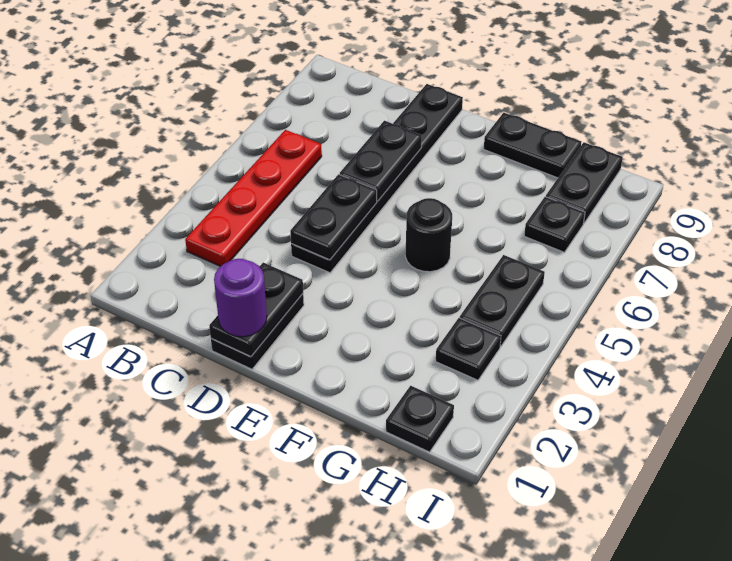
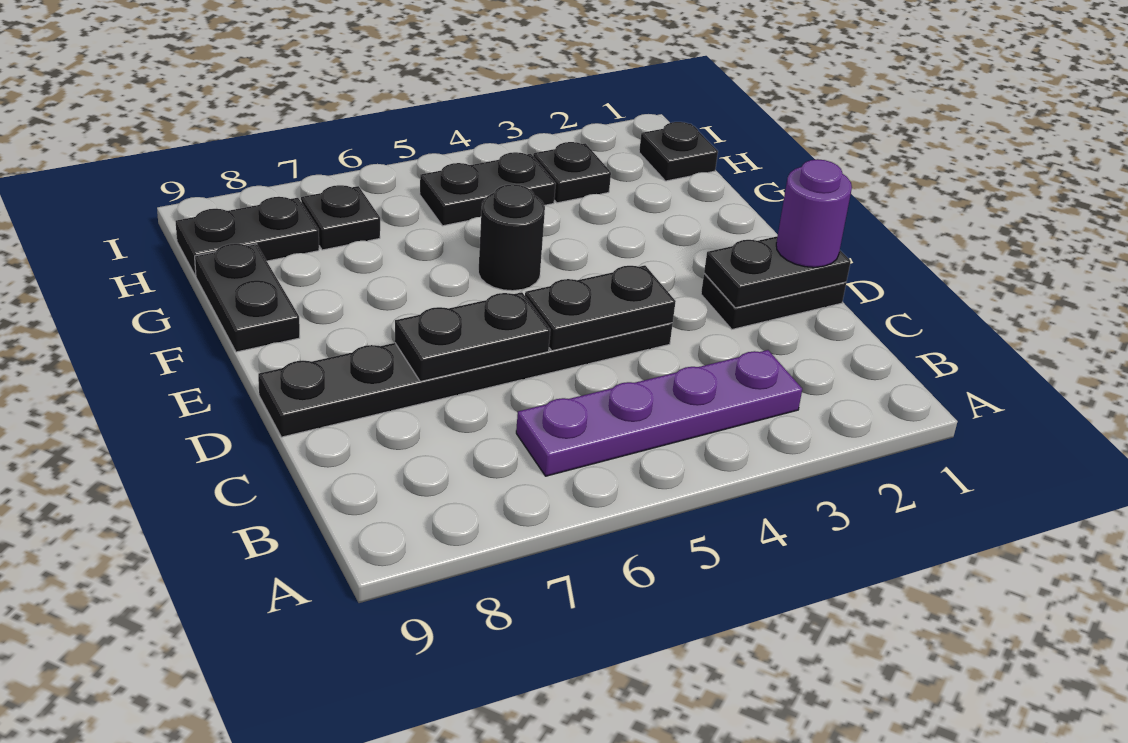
red plate B3:B6 level 1 -> purple plate B3:B6 level 1

